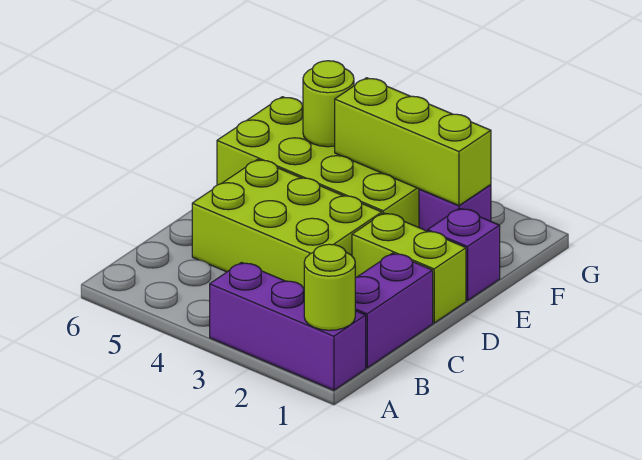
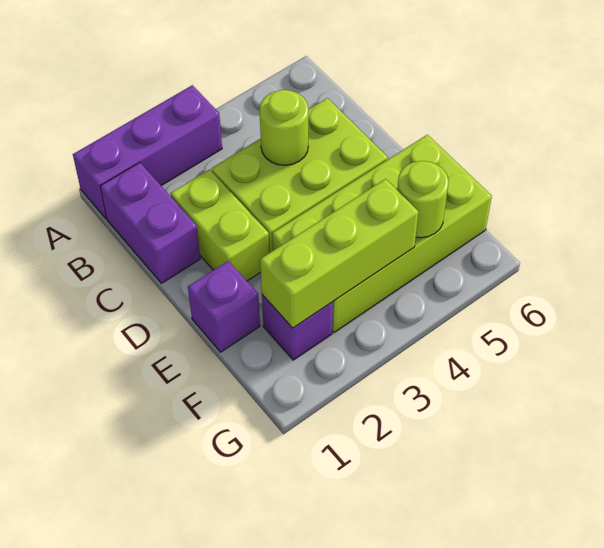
lime round brick A1 level 2 -> lime round brick C4 level 2
lime brick D1:D2 level 1 -> lime brick C2:D2 level 1

